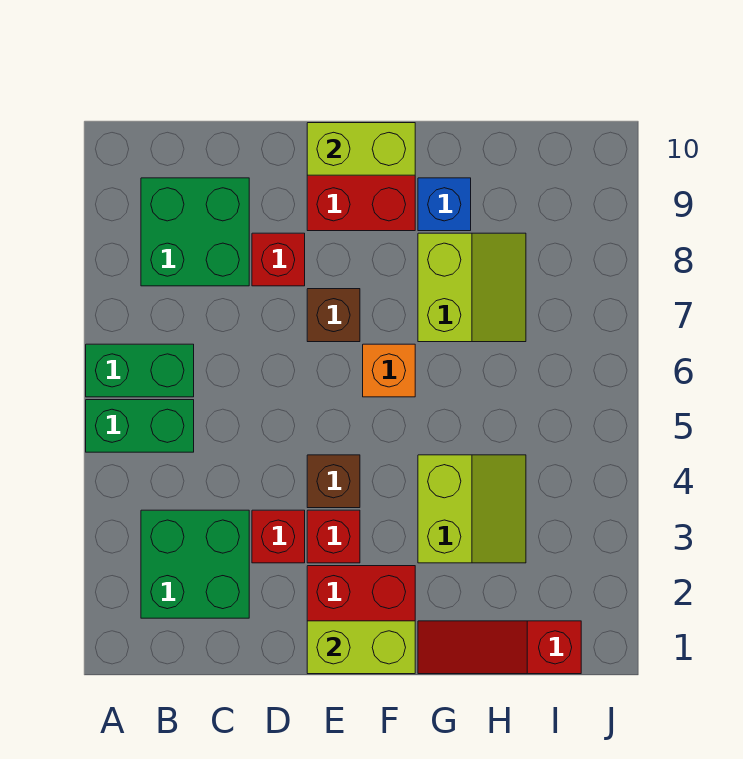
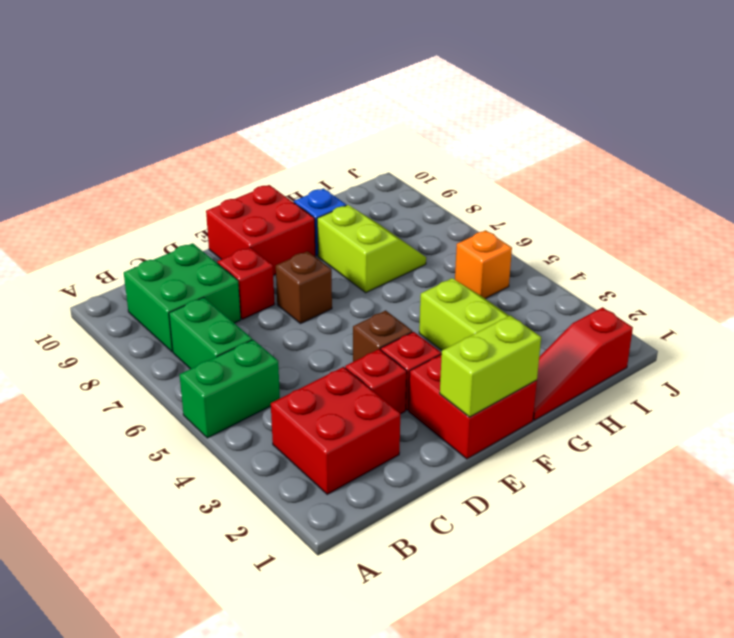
green brick A6:B6 level 1 -> green brick B6:B7 level 1
green brick B2:C3 level 1 -> red brick B2:C3 level 1
lime brick E10:F10 level 2 -> none
orange brick F6 level 1 -> orange brick I5 level 1

